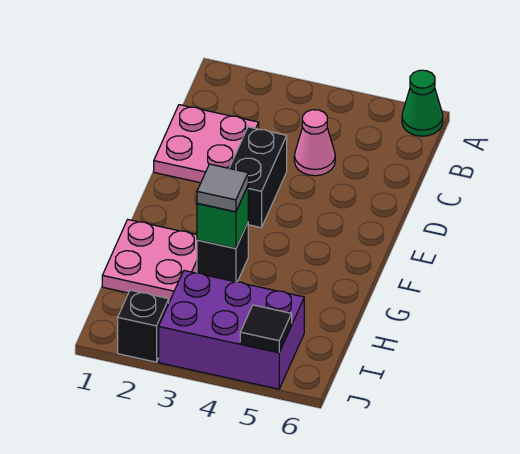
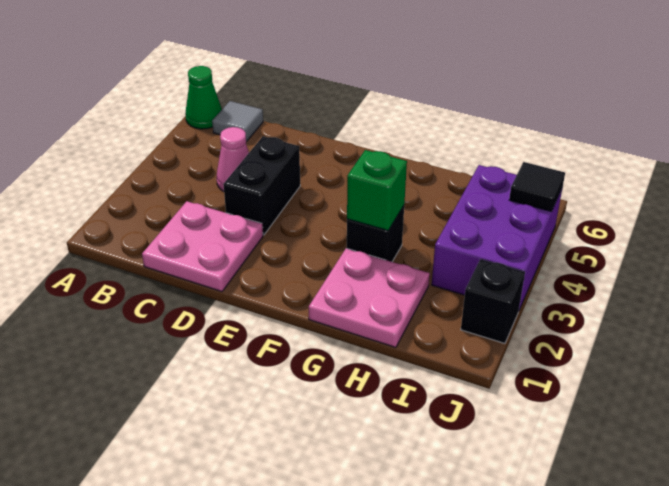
black brick D3:E3 level 1 -> black brick D3:D4 level 1
grey tile G3 level 3 -> grey tile B6 level 1

